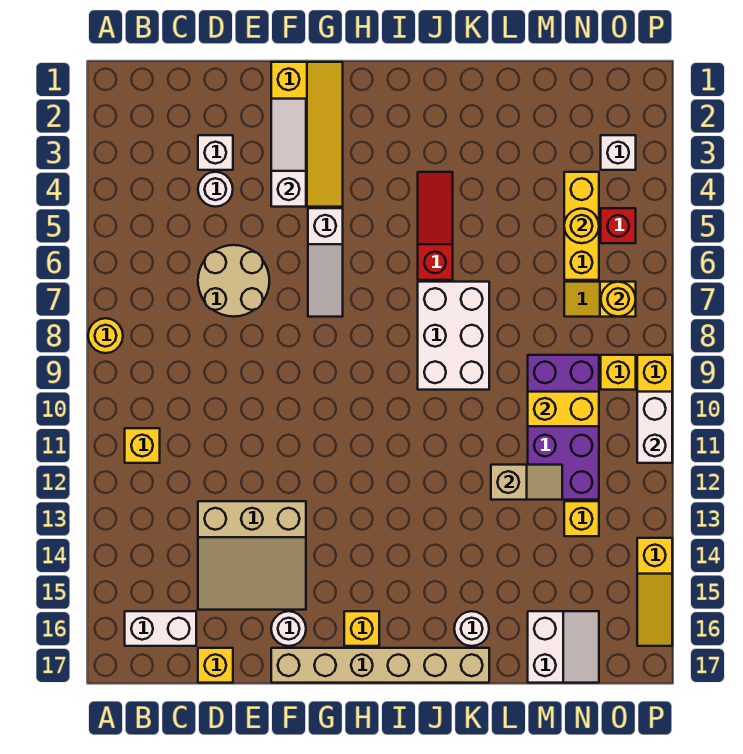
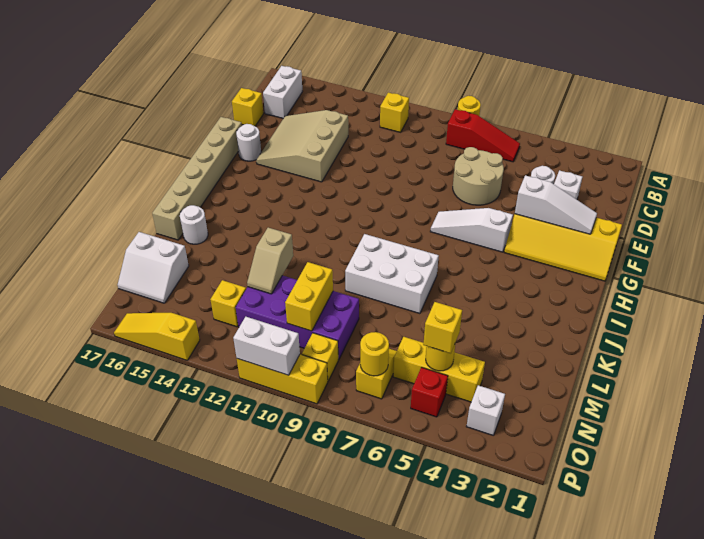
yellow brick H16 level 1 -> yellow brick N5 level 3
red slope J4:J6 level 1 top 6 -> red slope B6:B8 level 1 top 8

